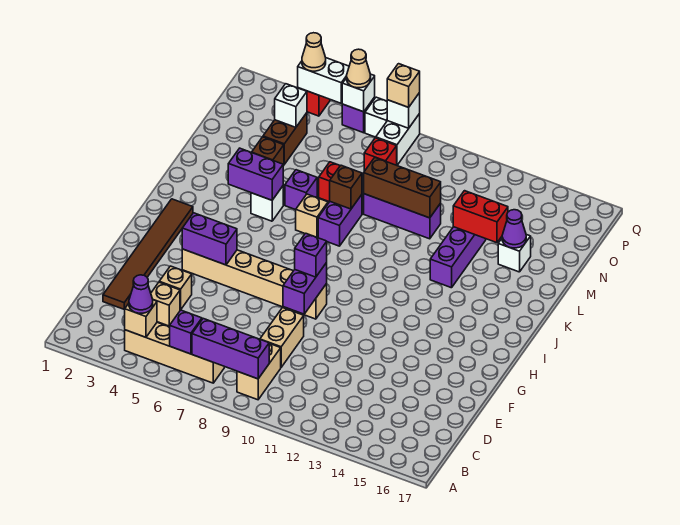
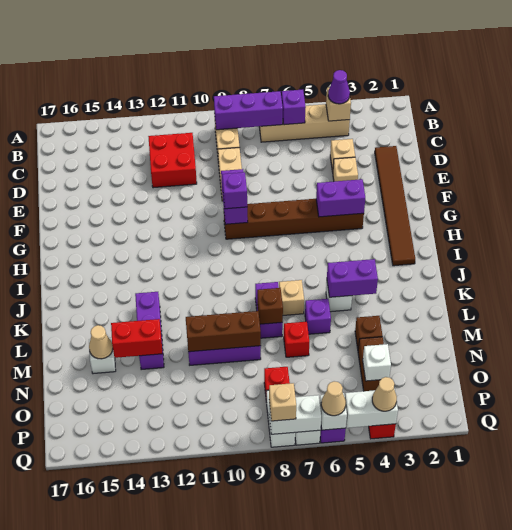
none -> red brick C11:D12 level 1
tan brick G4:G9 level 1 -> brown brick G4:G9 level 1
purple cone M15 level 2 -> tan cone M15 level 2
white brick Q8 level 2 -> white brick Q7:Q8 level 2

